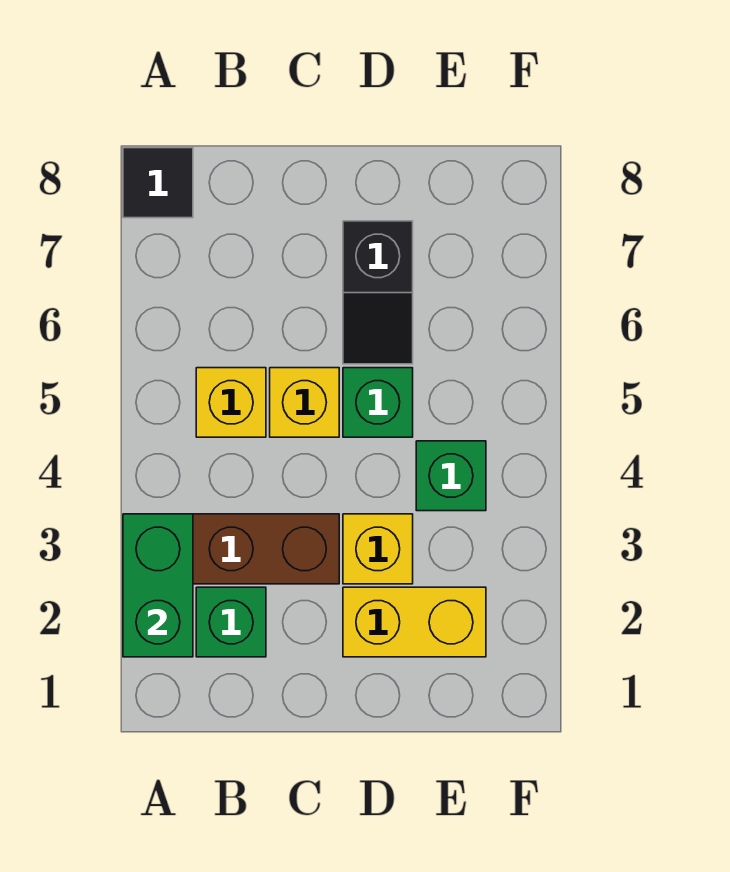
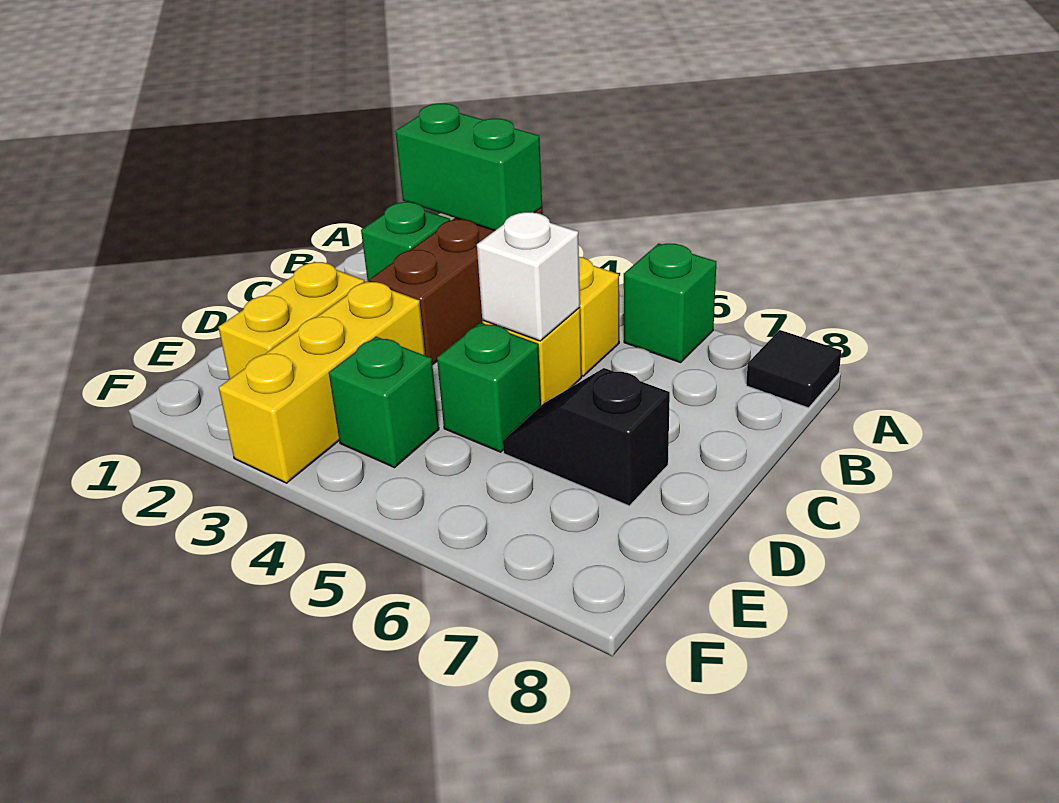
none -> green brick A6 level 1
none -> white brick C5 level 2
yellow brick D3 level 1 -> yellow brick D3:F3 level 1

